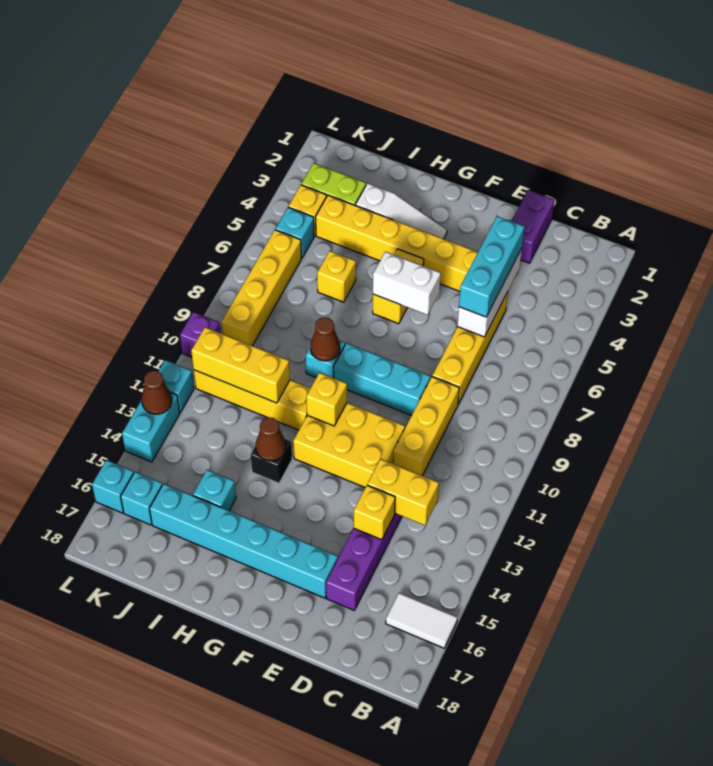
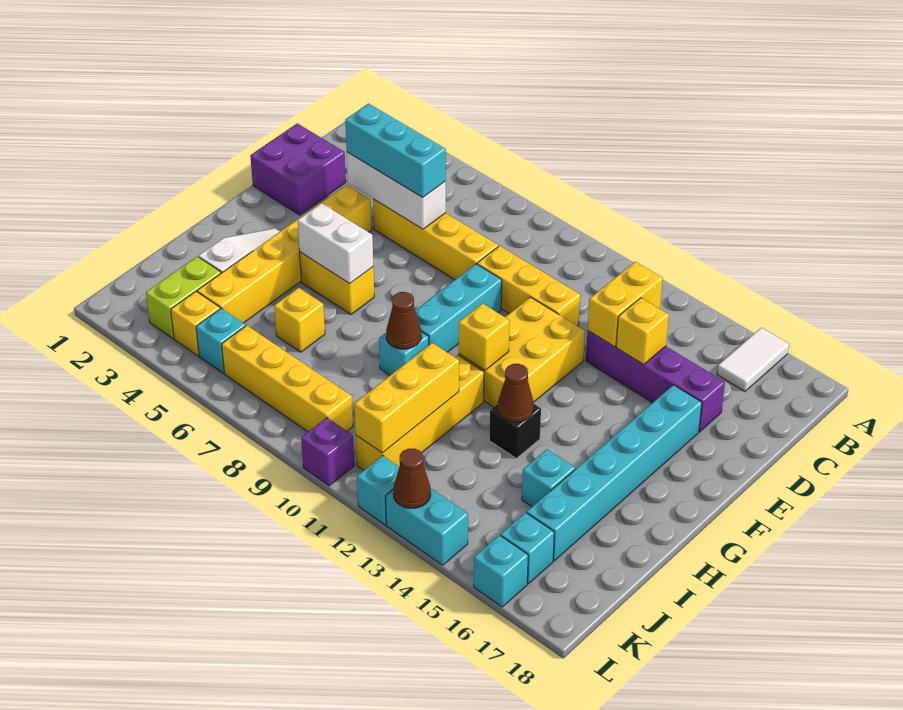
purple brick D1:D2 level 1 -> purple brick D1:E2 level 1
white brick F6:G6 level 2 -> white brick G5:G6 level 2

